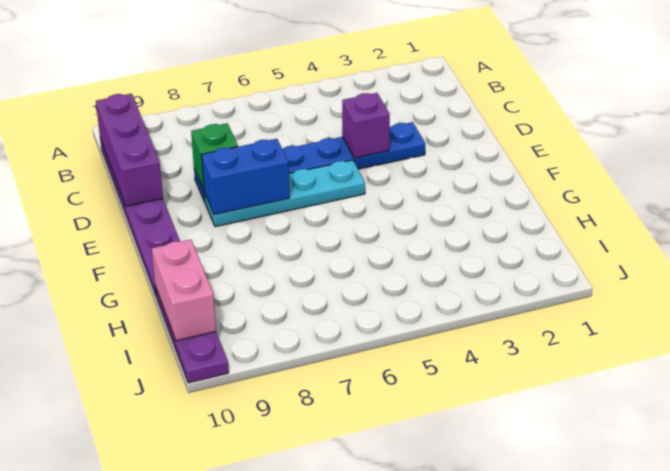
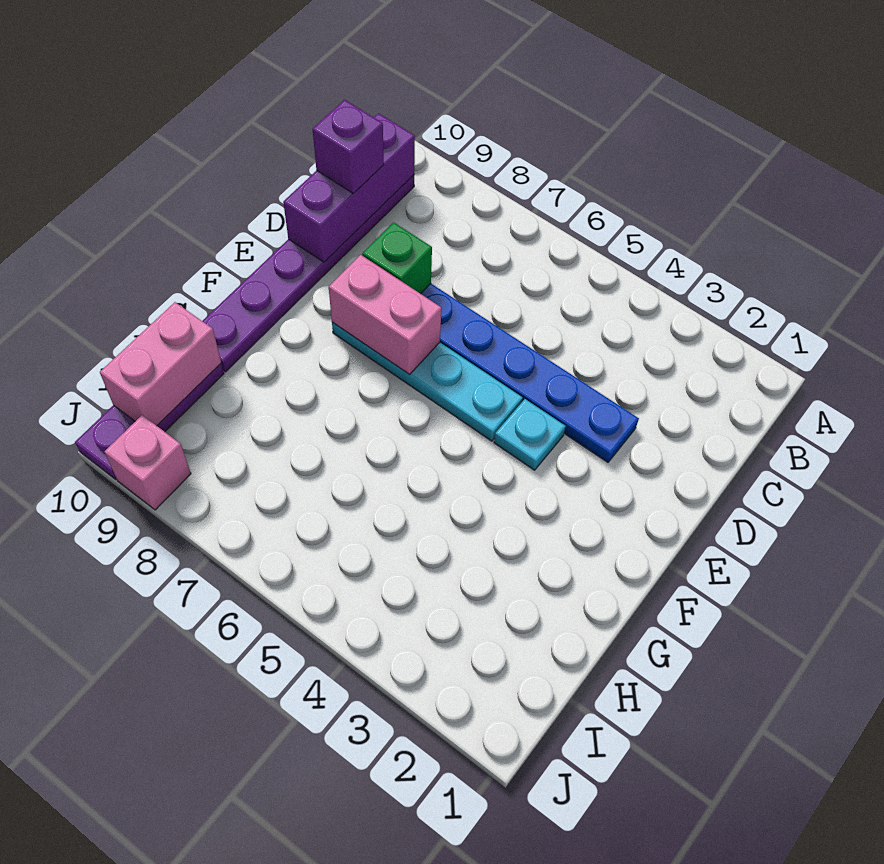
purple brick D4 level 2 -> purple brick C10 level 3
none -> cyan plate E4 level 1
blue brick E7:E8 level 2 -> pink brick E7:E8 level 2
none -> pink brick J9 level 1

